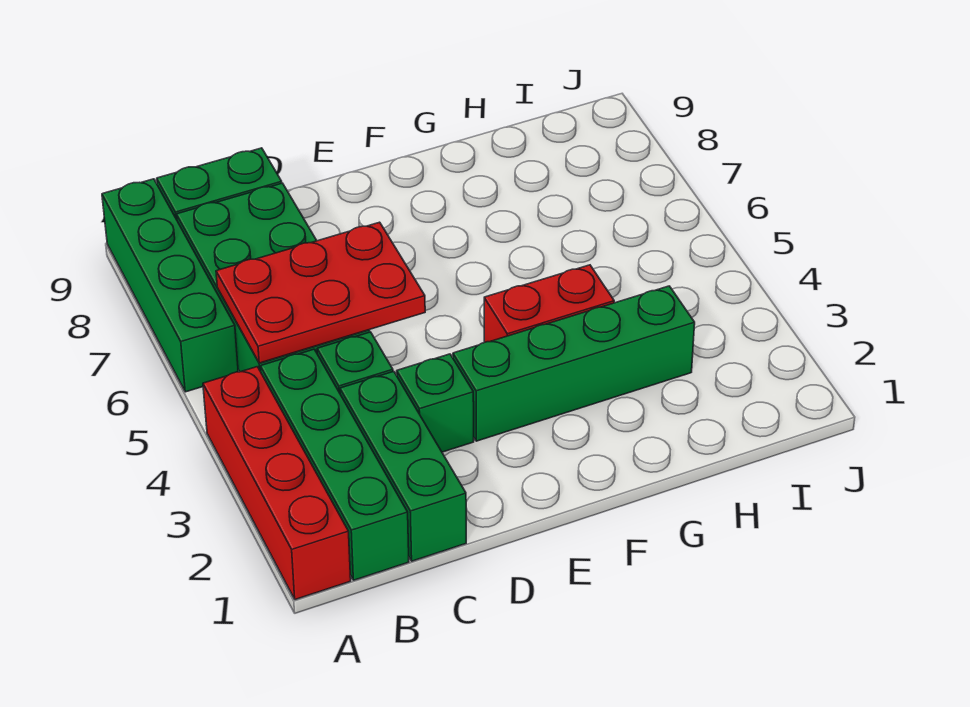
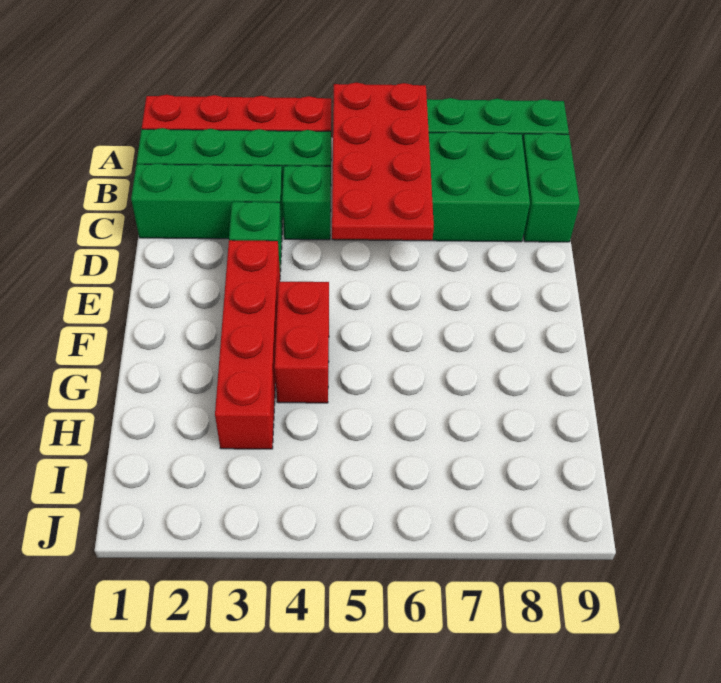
red plate B5:D6 level 2 -> red plate A5:D6 level 2
green brick E3:H3 level 1 -> red brick E3:H3 level 1

